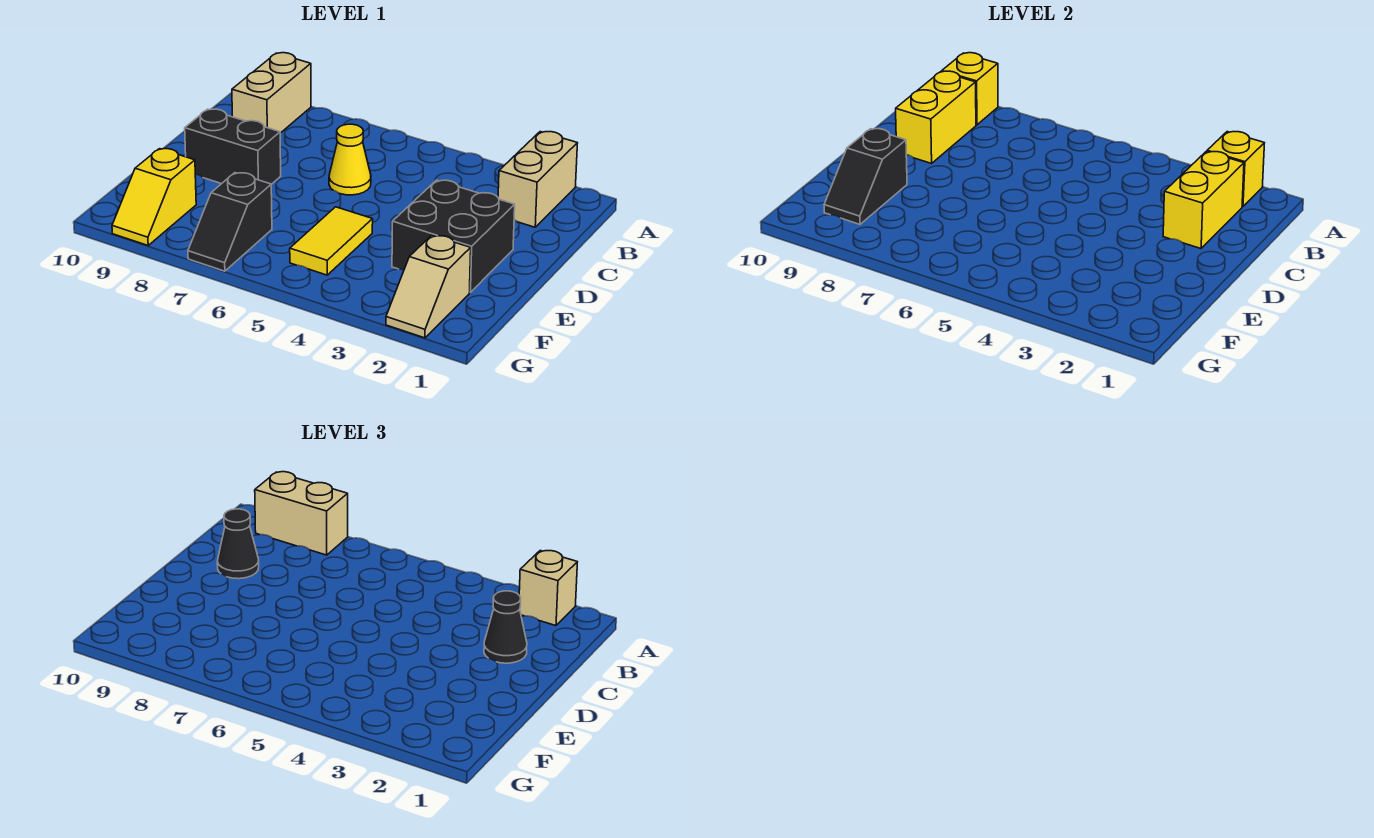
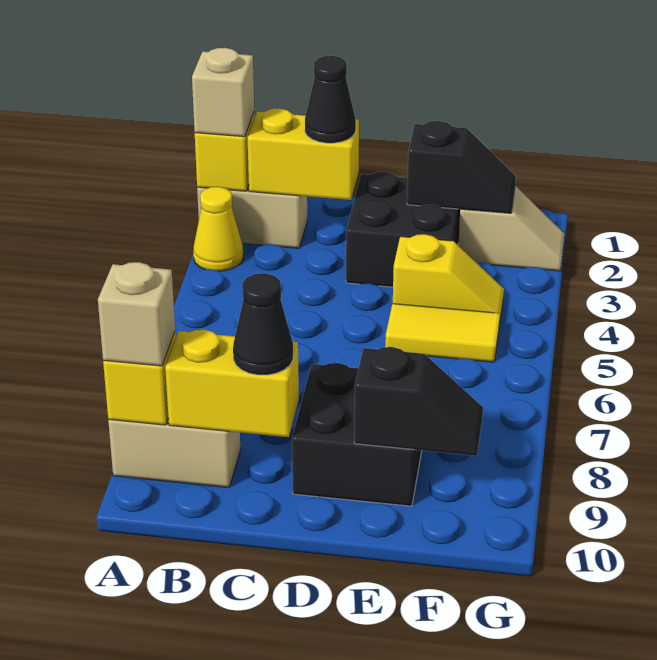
tan brick A8:A9 level 3 -> tan brick A9 level 3
yellow cone C6 level 1 -> yellow cone A3 level 1
black brick D8:D9 level 1 -> black brick D8:E9 level 1
black slope F7:G7 level 1 top F -> black slope E2:F2 level 2 top E
yellow slope F9:G9 level 1 top F -> yellow slope E4:F4 level 1 top E

